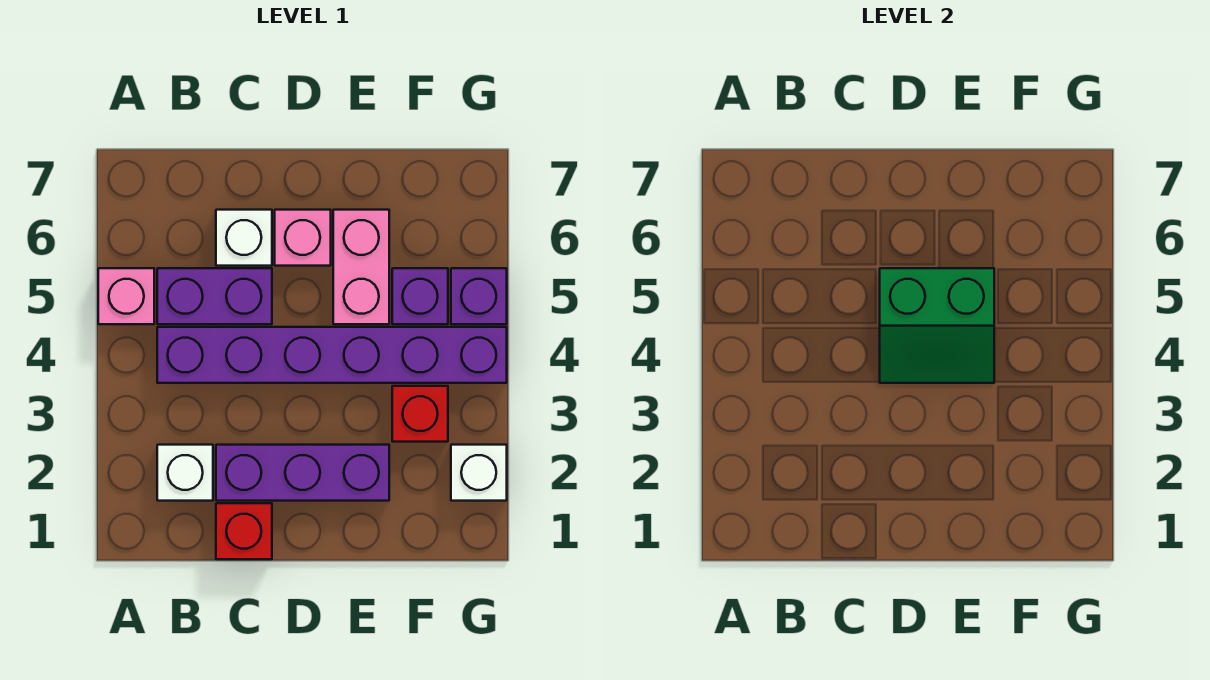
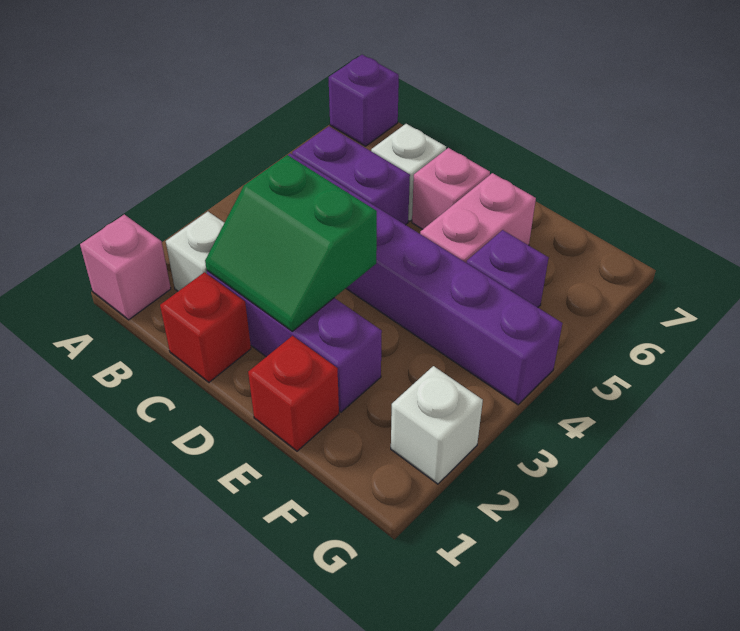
pink brick A5 level 1 -> pink brick A1 level 1
green slope D4:E5 level 2 top 5 -> green slope C2:D3 level 2 top 3
red brick F3 level 1 -> red brick E1 level 1
purple brick G5 level 1 -> purple brick A7 level 1

